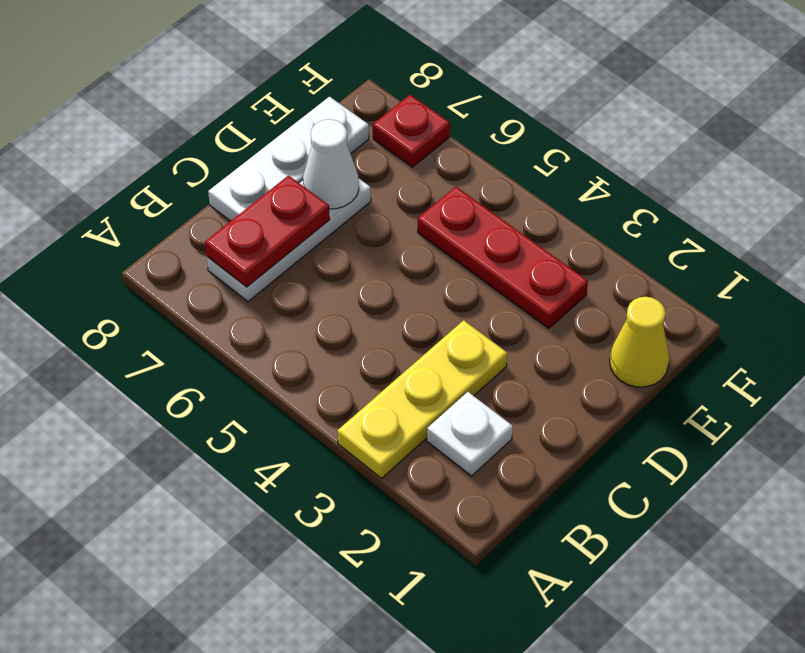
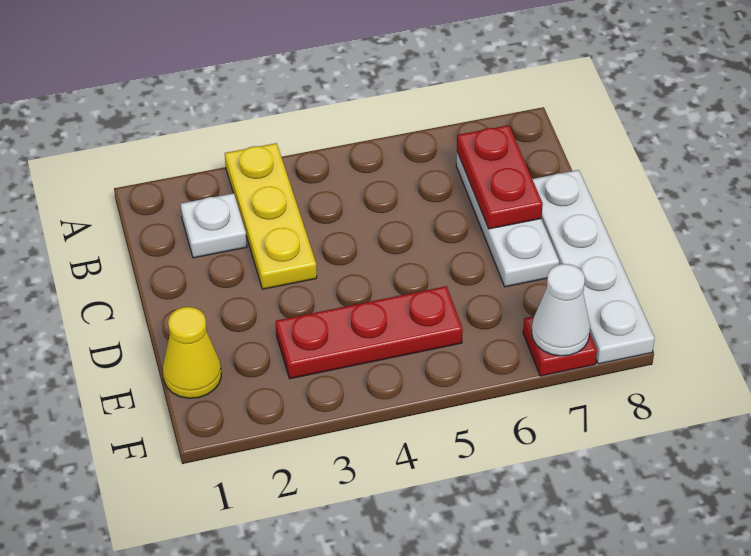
white plate C8:E8 level 1 -> white plate C8:F8 level 1
white cone D7 level 2 -> white cone F7 level 2

